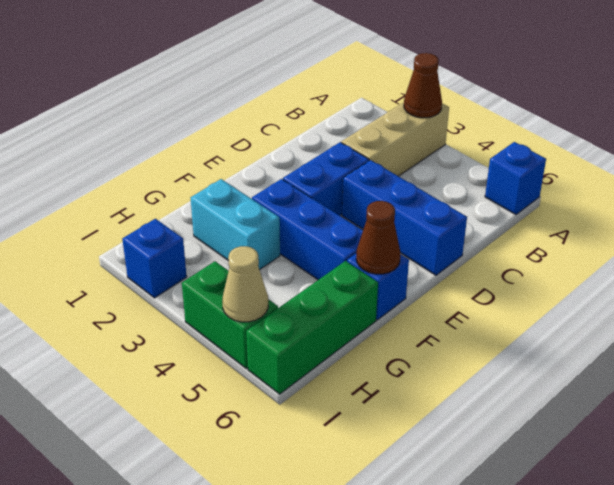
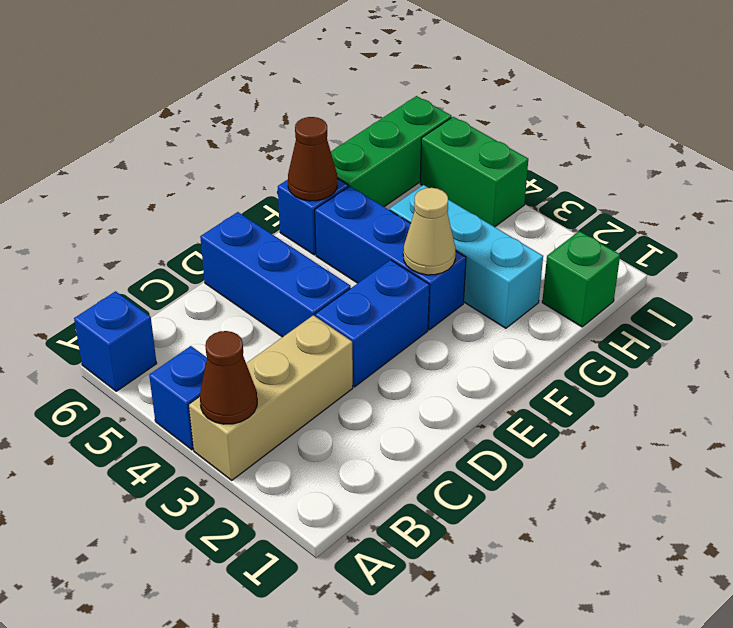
cyan brick G2:G3 level 1 -> cyan brick G2:G4 level 1
none -> green brick H1 level 1
blue brick I2 level 1 -> blue brick A4 level 1
tan cone I5 level 2 -> tan cone F3 level 2

